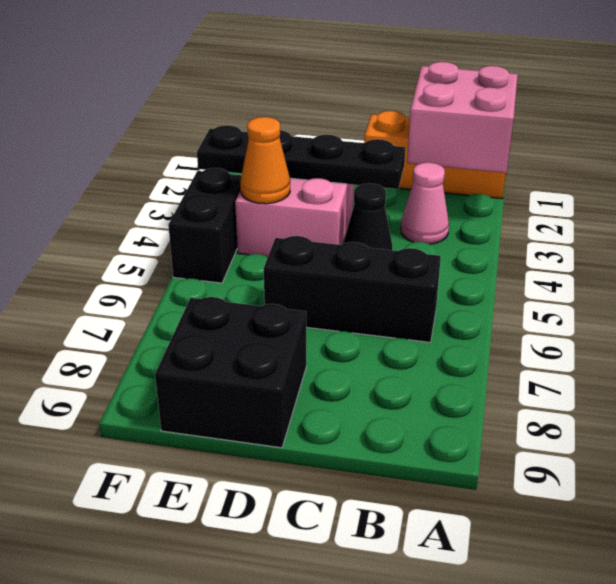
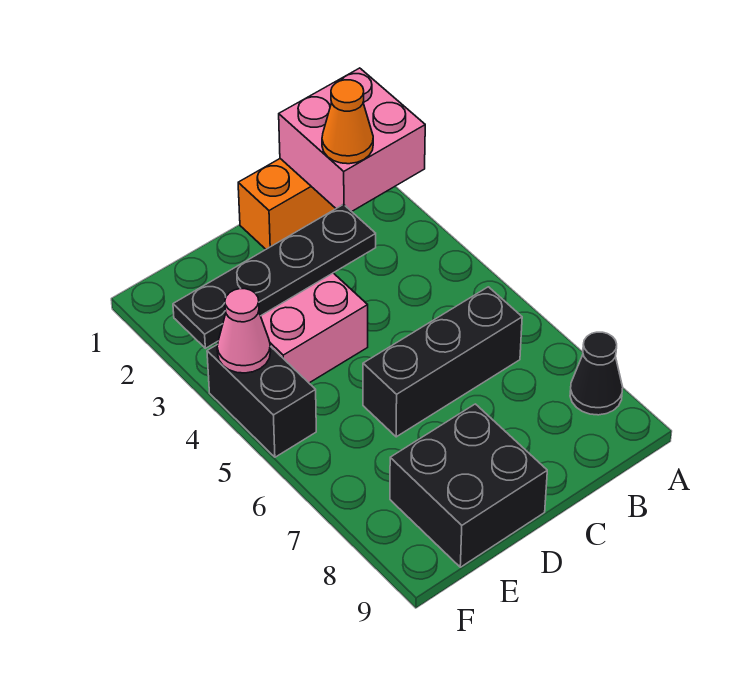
pink cone B3 level 1 -> pink cone F4 level 2
black cone C4 level 1 -> black cone A8 level 1
orange cone E4 level 2 -> orange cone B2 level 3

